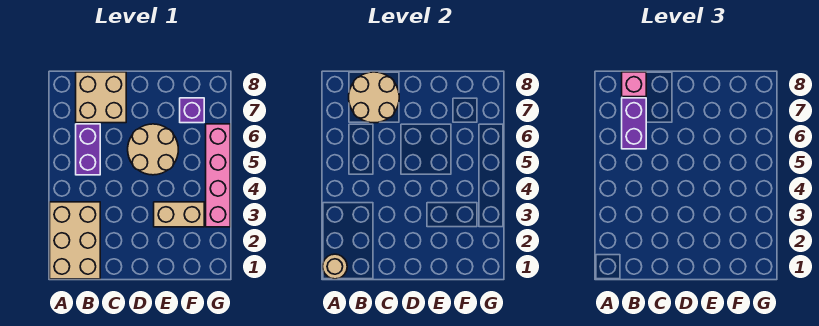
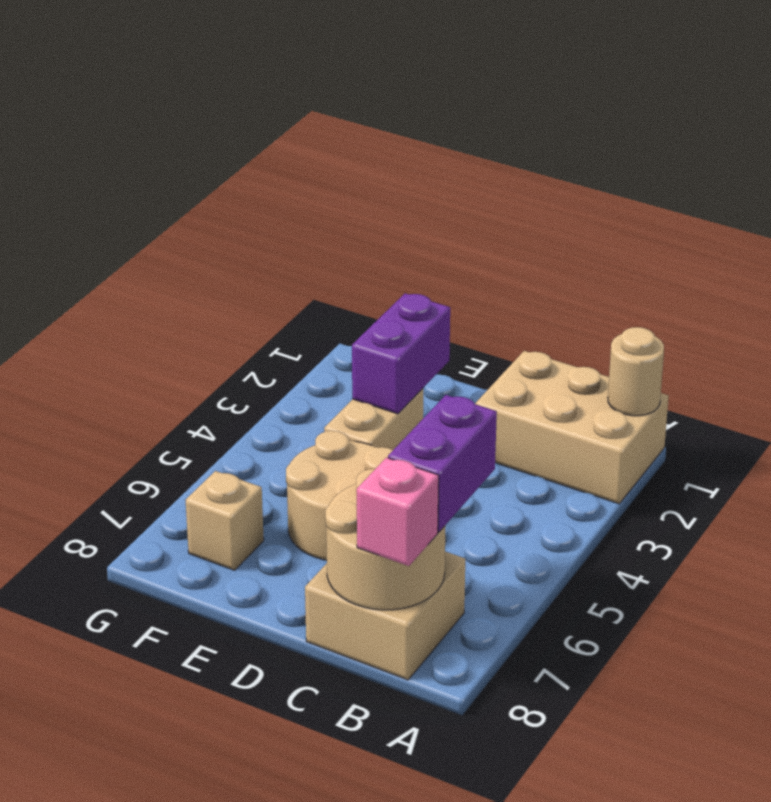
tan brick A1:B3 level 1 -> tan brick A1:C2 level 1
purple brick B5:B6 level 1 -> purple brick E2:E3 level 2
tan brick E3:F3 level 1 -> tan brick E3:E4 level 1
purple brick F7 level 1 -> tan brick F7 level 1
pink brick G3:G6 level 1 -> none

